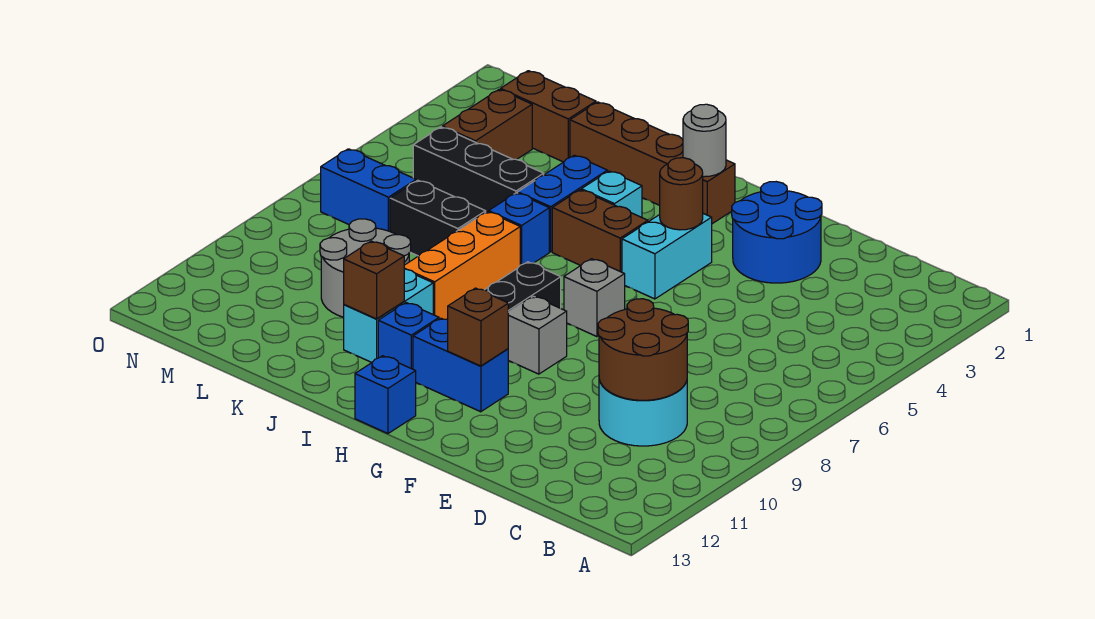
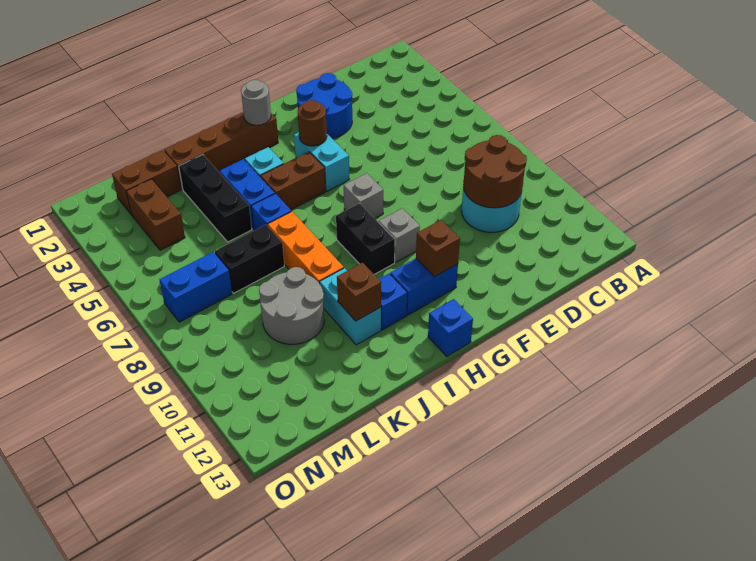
black brick K5:M5 level 1 -> black brick K3:K5 level 1

